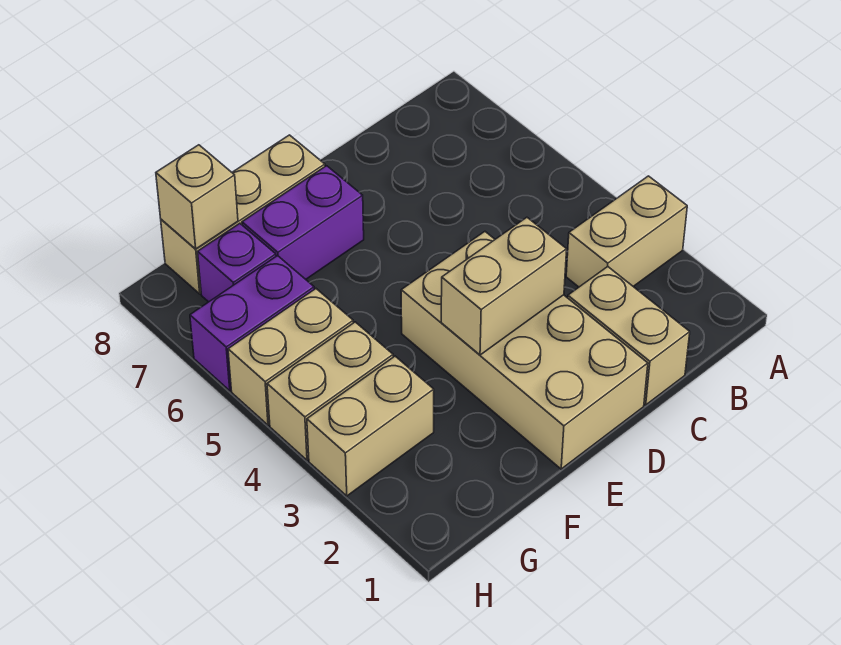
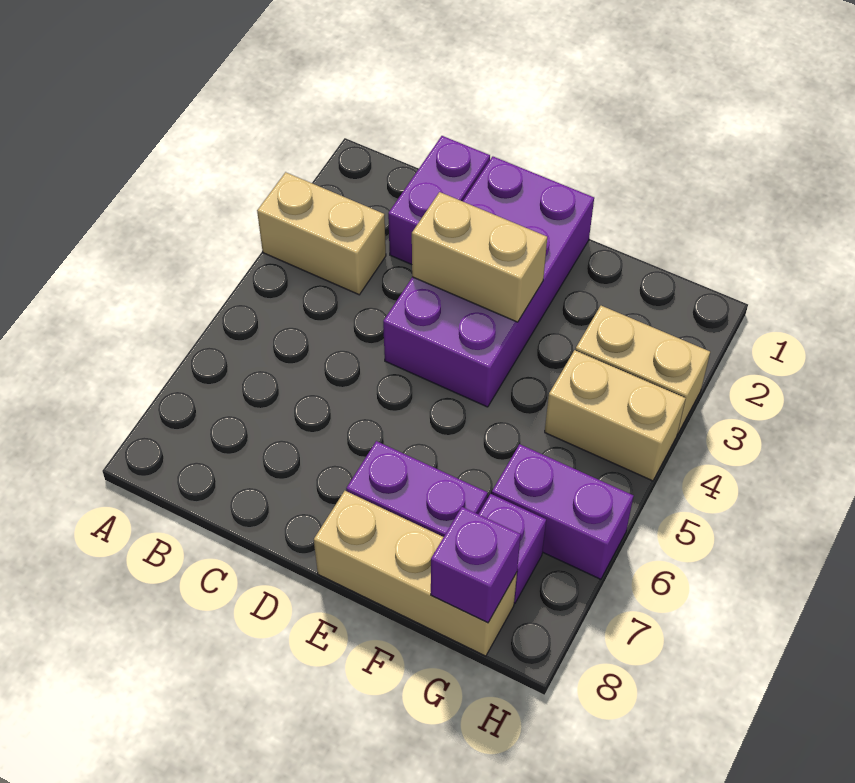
tan brick C1:C2 level 1 -> purple brick C1:C2 level 1
tan brick D1:E4 level 1 -> purple brick D1:E4 level 1
tan brick G5:H5 level 1 -> none
tan brick G8 level 2 -> purple brick G8 level 2

